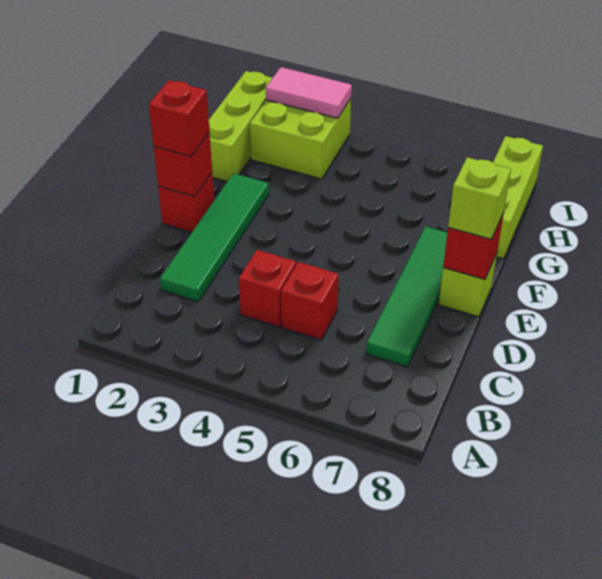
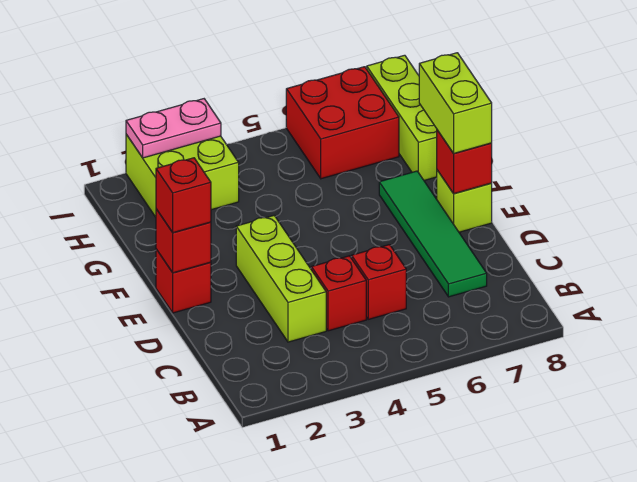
green tile C2:F2 level 1 -> none
lime brick E8 level 3 -> lime brick E8:F8 level 3
lime brick G1:I1 level 1 -> lime brick C3:E3 level 1
none -> red brick H6:I7 level 1
pink tile I2:I3 level 2 -> pink plate I2:I3 level 2

